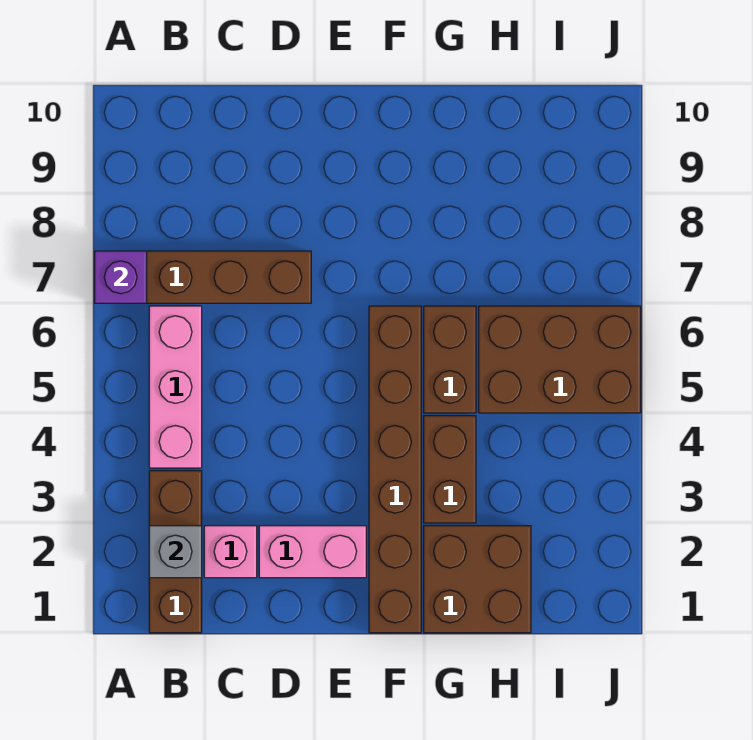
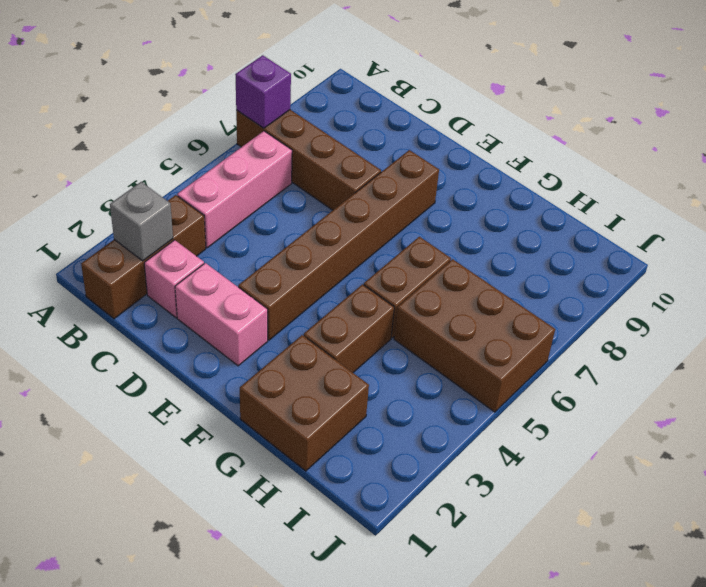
brown brick F1:F6 level 1 -> brown brick E3:E8 level 1

